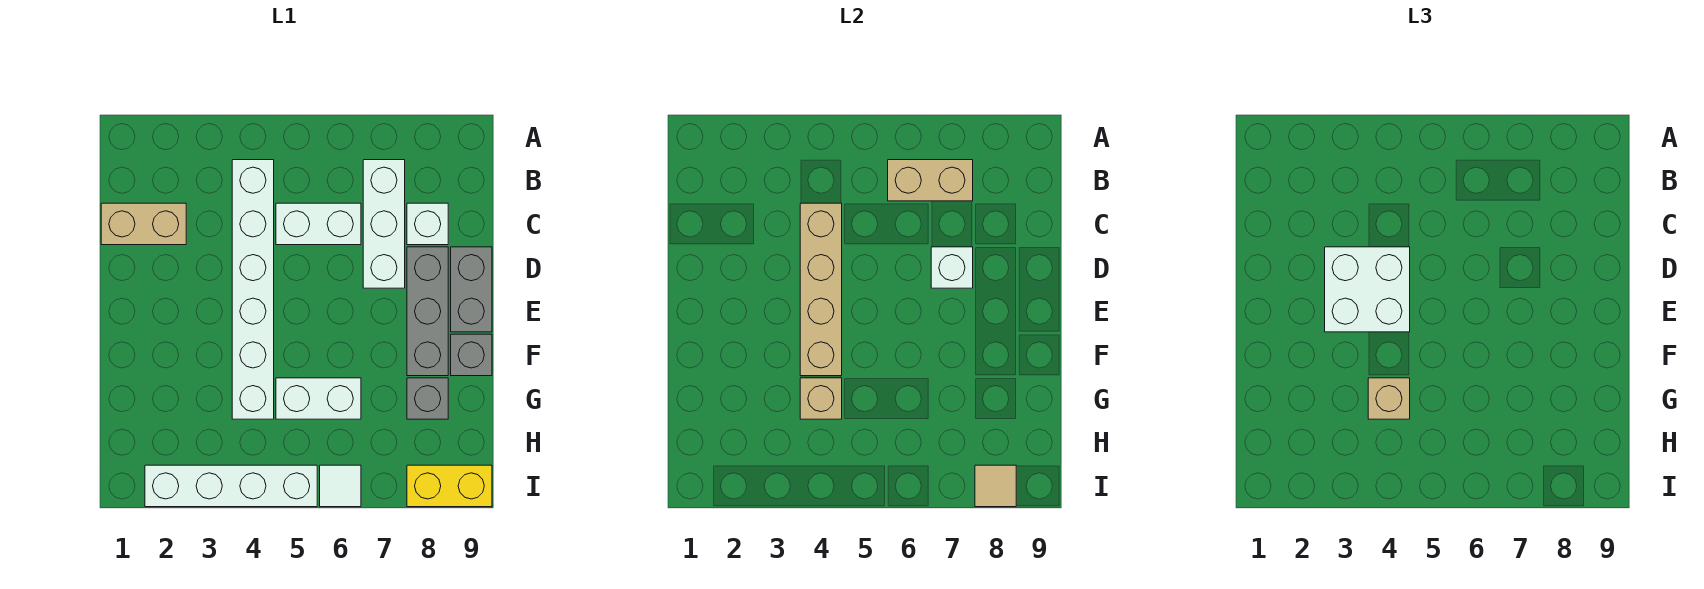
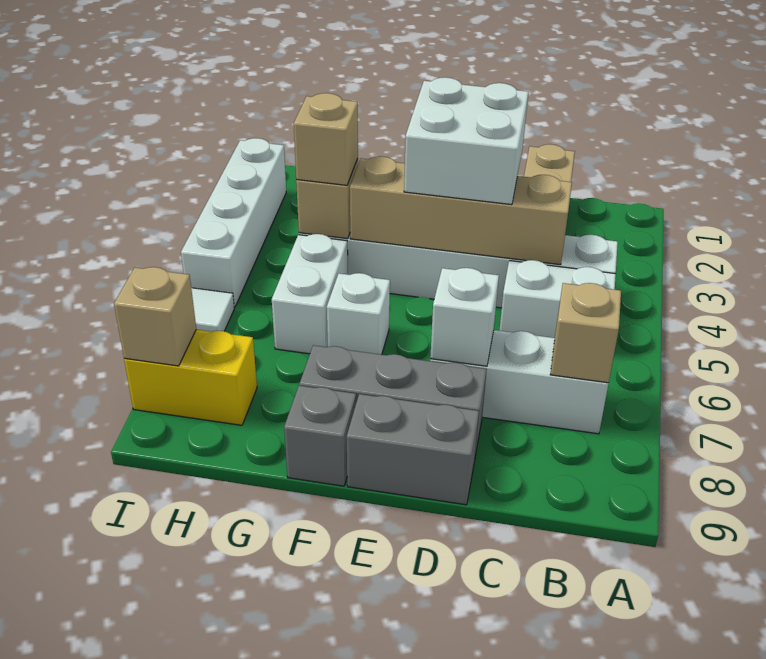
tan brick B6:B7 level 2 -> tan brick B7 level 2
white brick C5:C6 level 1 -> white brick B5:C5 level 1
white brick C8 level 1 -> white brick F6 level 1
grey brick G8 level 1 -> none
yellow brick I8:I9 level 1 -> yellow brick H8:I8 level 1
tan tile I8 level 2 -> tan brick I8 level 2

